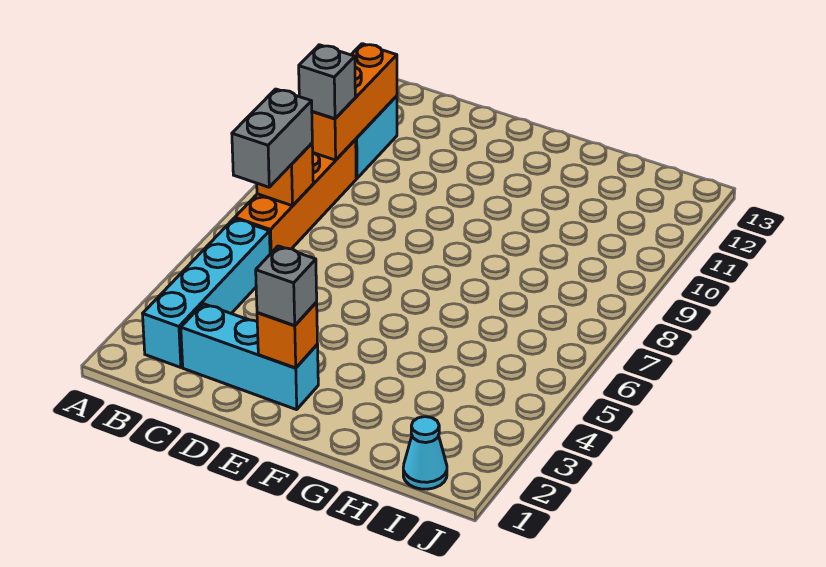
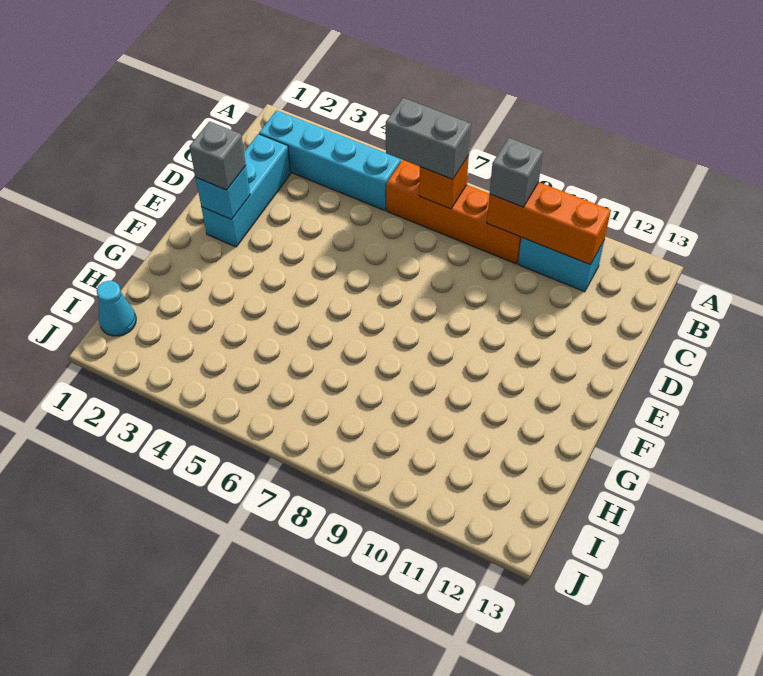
orange brick E2 level 2 -> cyan brick E2 level 2

